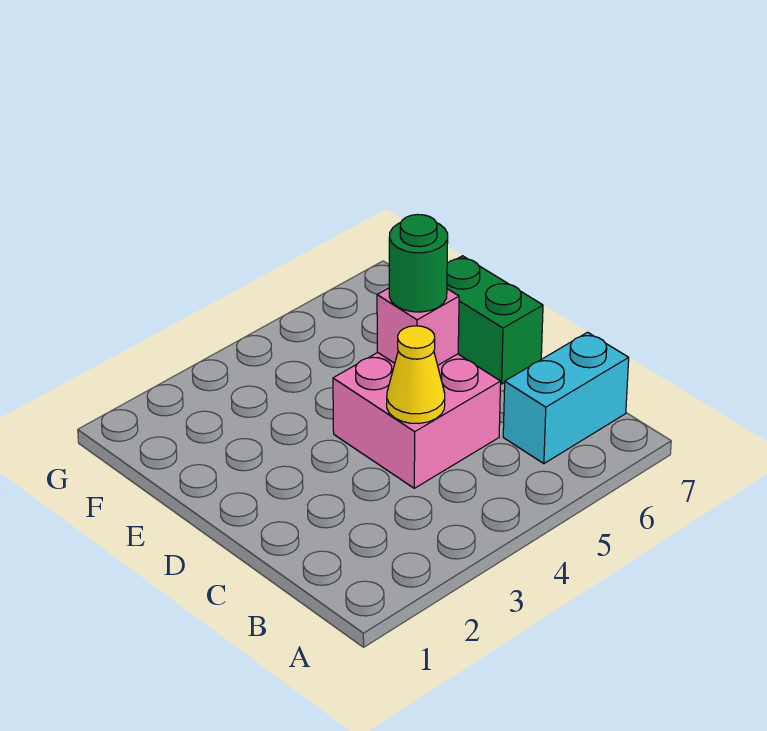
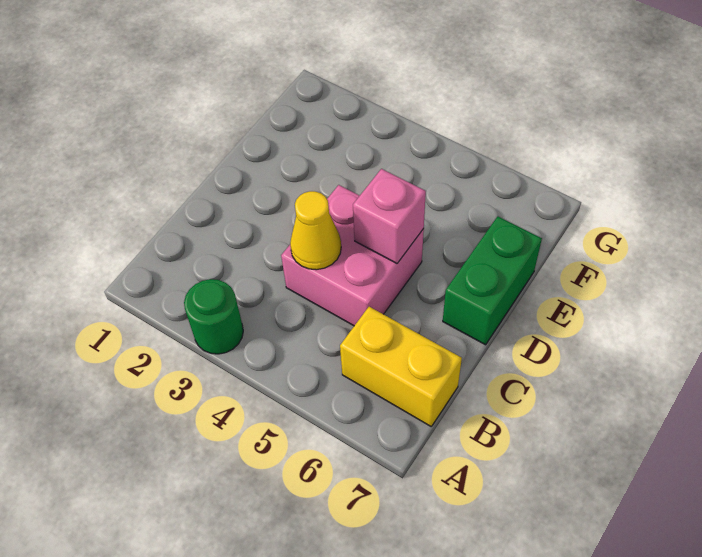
cyan brick B6:B7 level 1 -> yellow brick B6:B7 level 1
green round brick D5 level 3 -> green round brick A3 level 1

